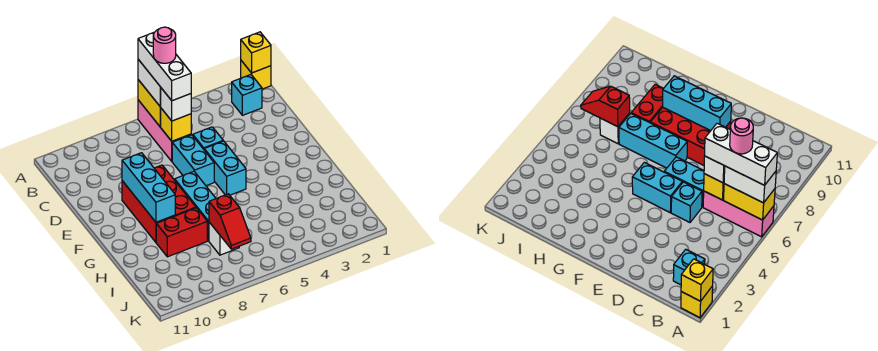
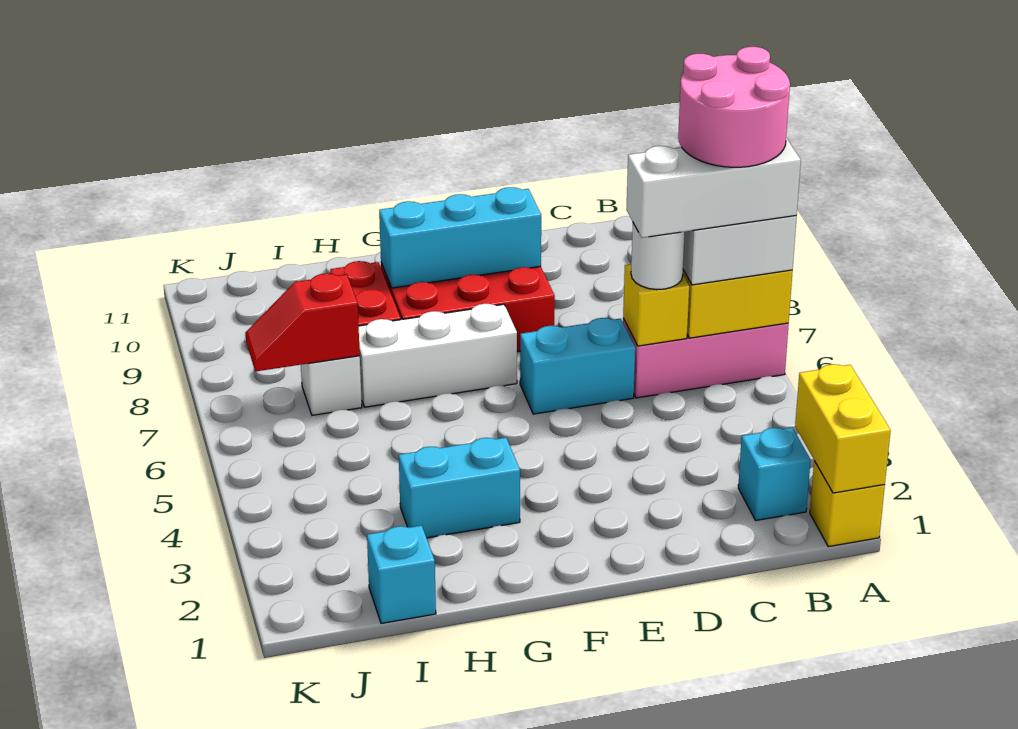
yellow brick A1 level 2 -> yellow brick A1:A2 level 2
pink round brick B6 level 5 -> pink round brick A6:B7 level 5
white brick C6 level 3 -> white round brick C6 level 3
cyan brick D5 level 1 -> cyan brick I1 level 1
cyan brick E5:F5 level 1 -> cyan brick G3:H3 level 1
cyan brick F7:H7 level 1 -> white brick F7:H7 level 1

